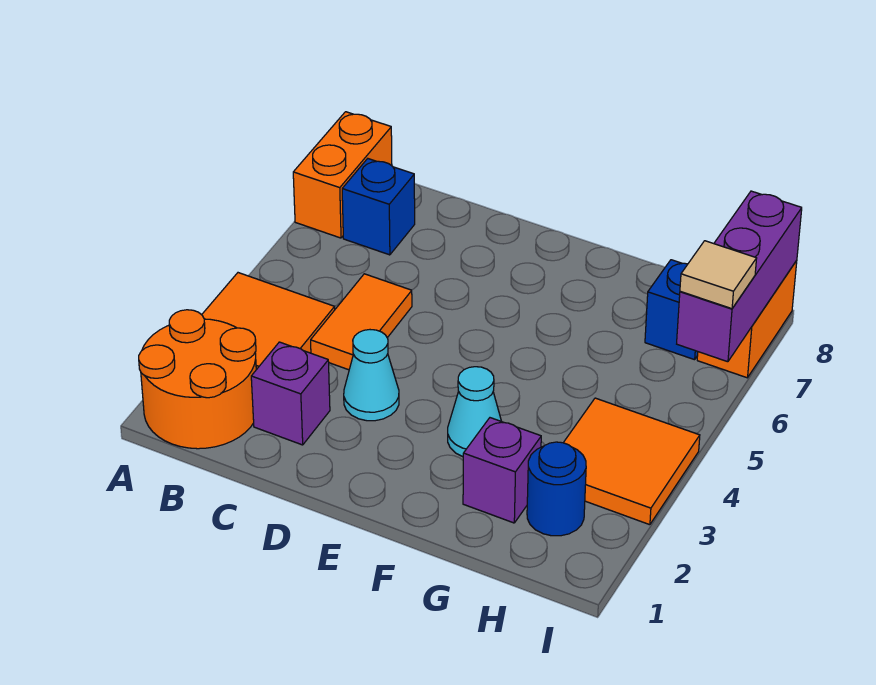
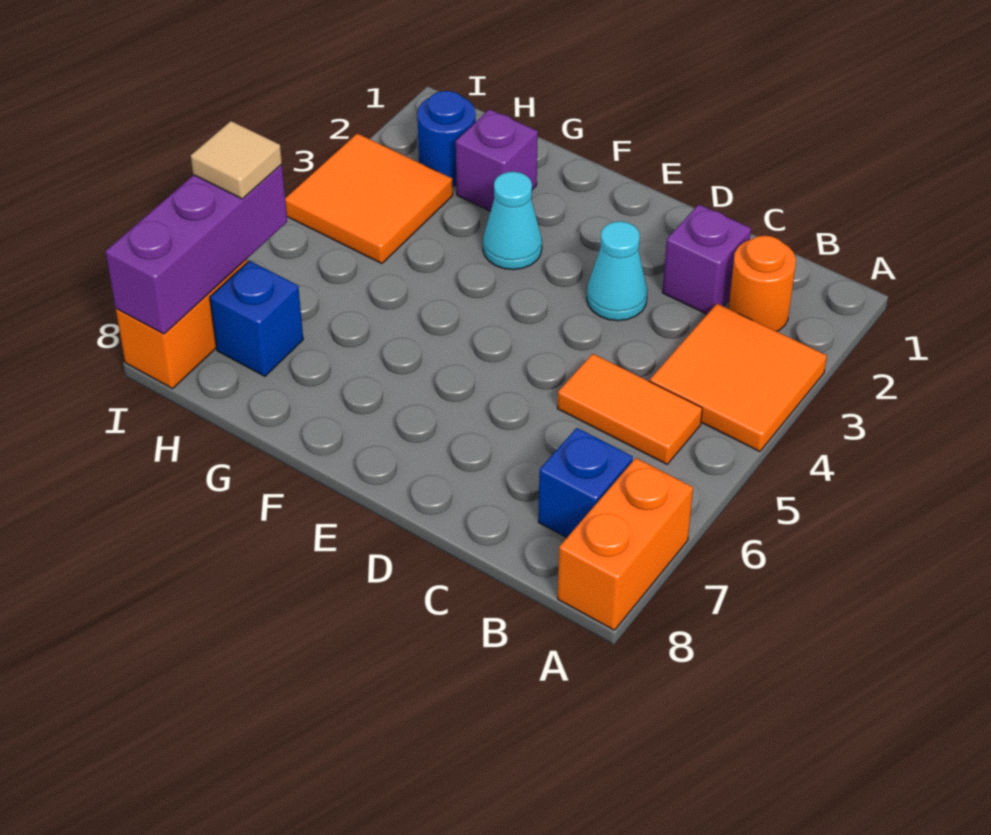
orange round brick A1:B2 level 1 -> orange round brick B2 level 1
orange tile C4:C5 level 1 -> orange tile B5:C5 level 1

